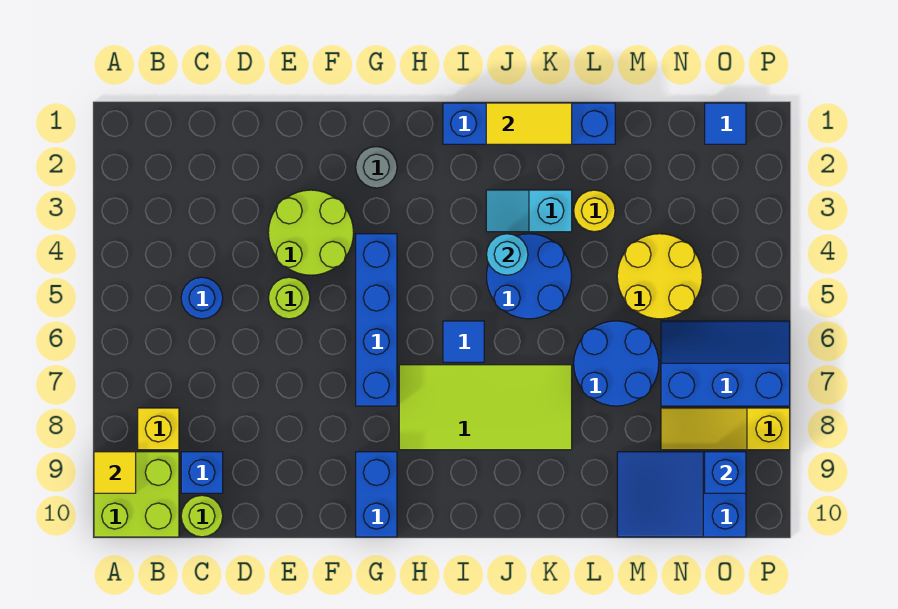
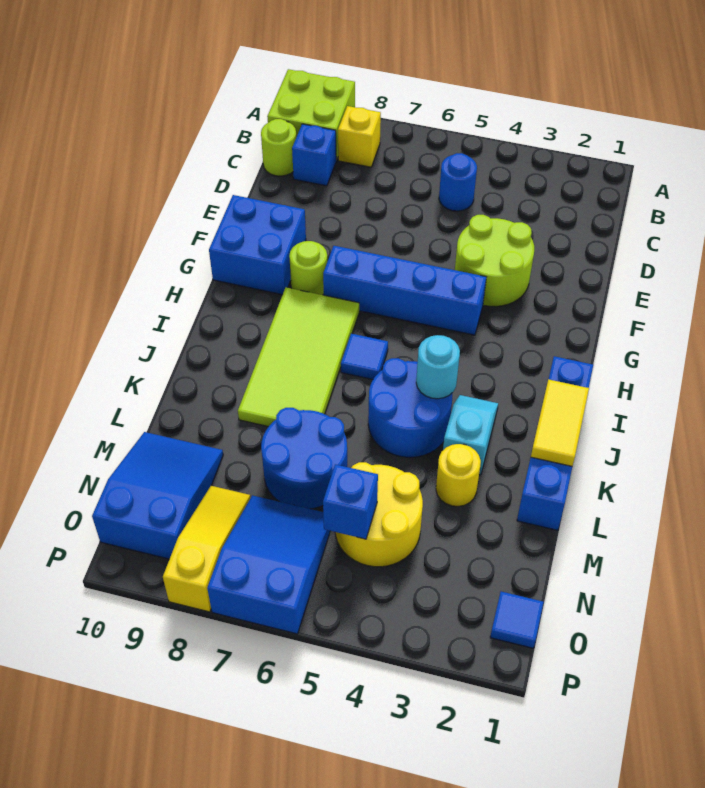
yellow tile A9 level 2 -> none
lime round brick E5 level 1 -> lime round brick G8 level 1
grey round brick G2 level 1 -> none
blue brick G9:G10 level 1 -> blue brick F9:G10 level 1
blue slope N6:P7 level 1 top 7 -> blue slope N6:P7 level 1 top P
blue brick O9 level 2 -> blue brick N5 level 2

